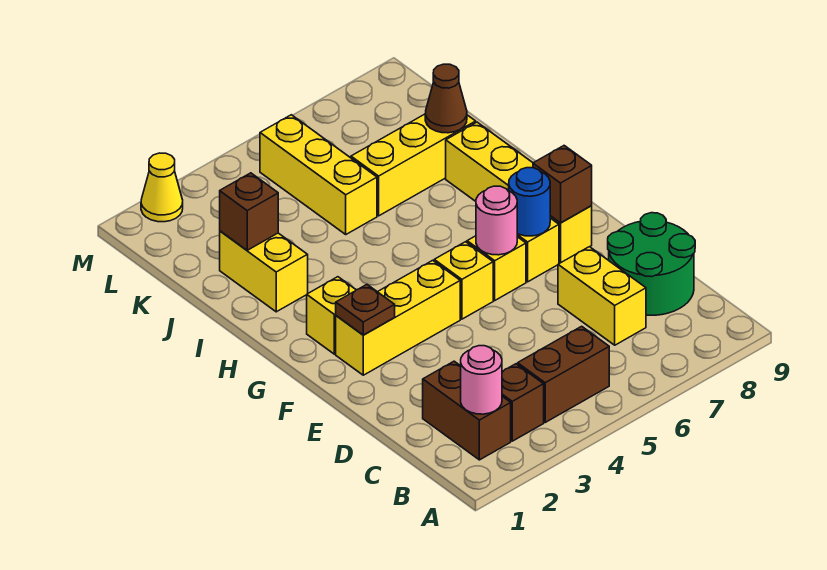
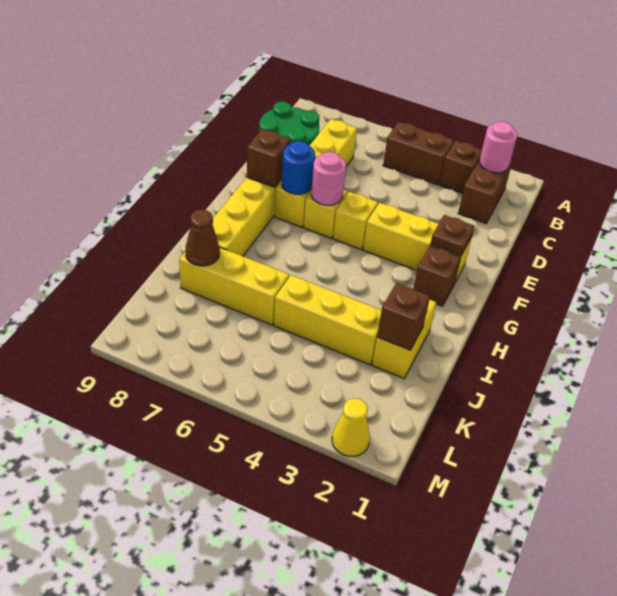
yellow brick G2 level 1 -> brown brick G2 level 1
yellow brick J5:L5 level 1 -> yellow brick J3:J5 level 1

